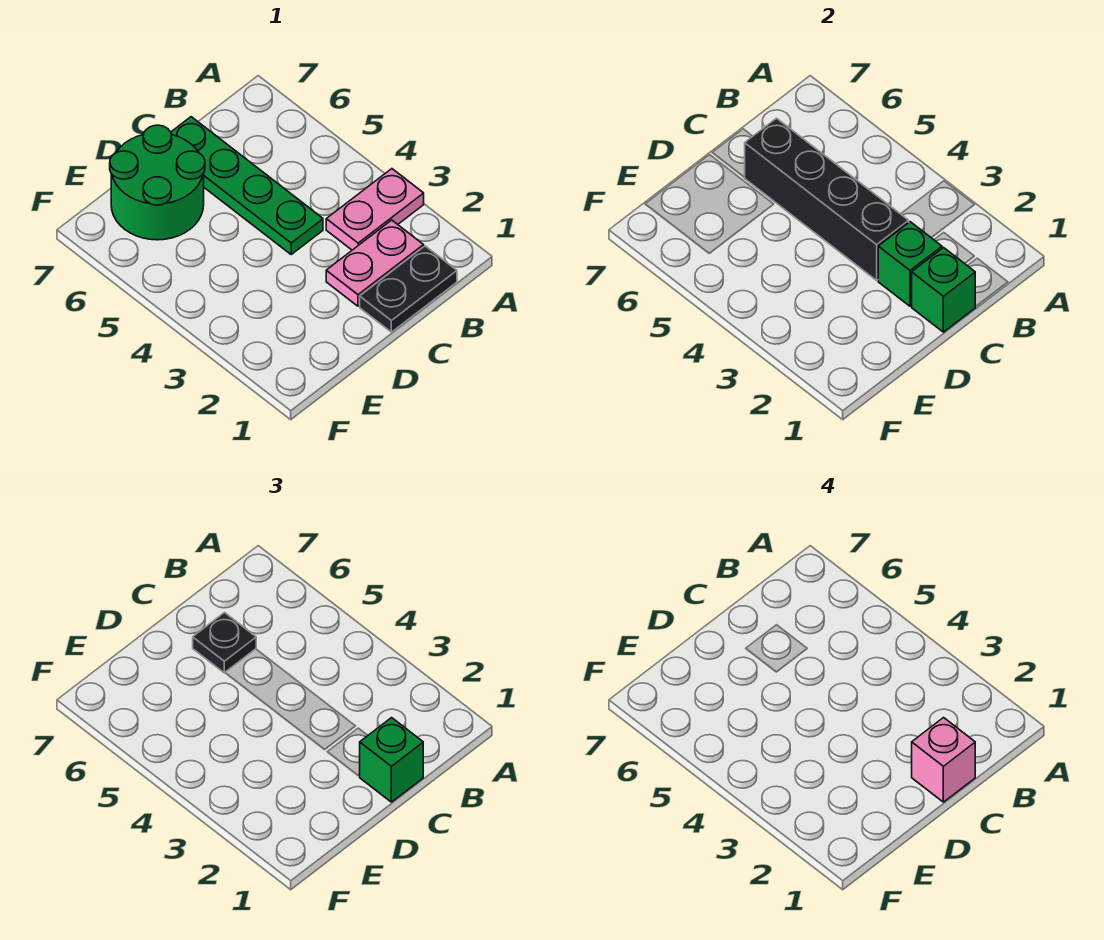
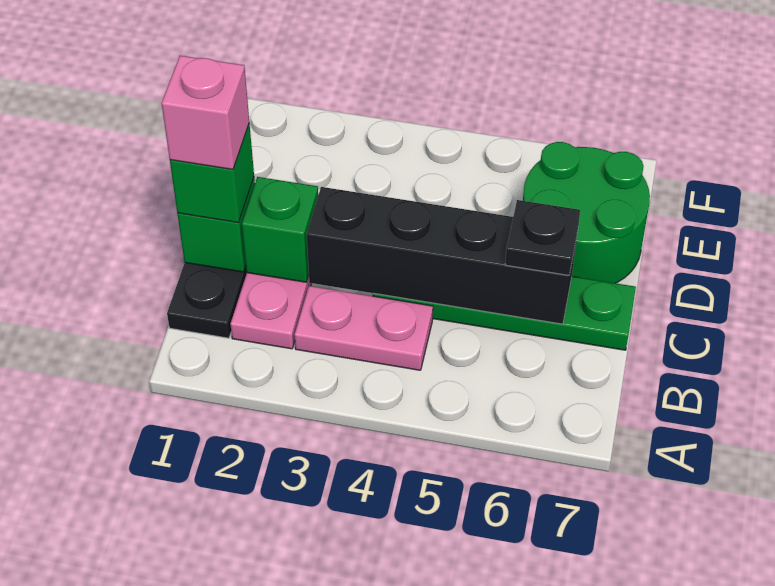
pink plate A3:B3 level 1 -> pink plate B3:B4 level 1

